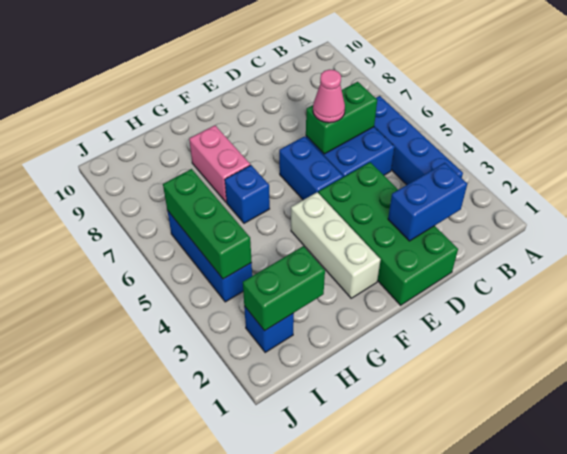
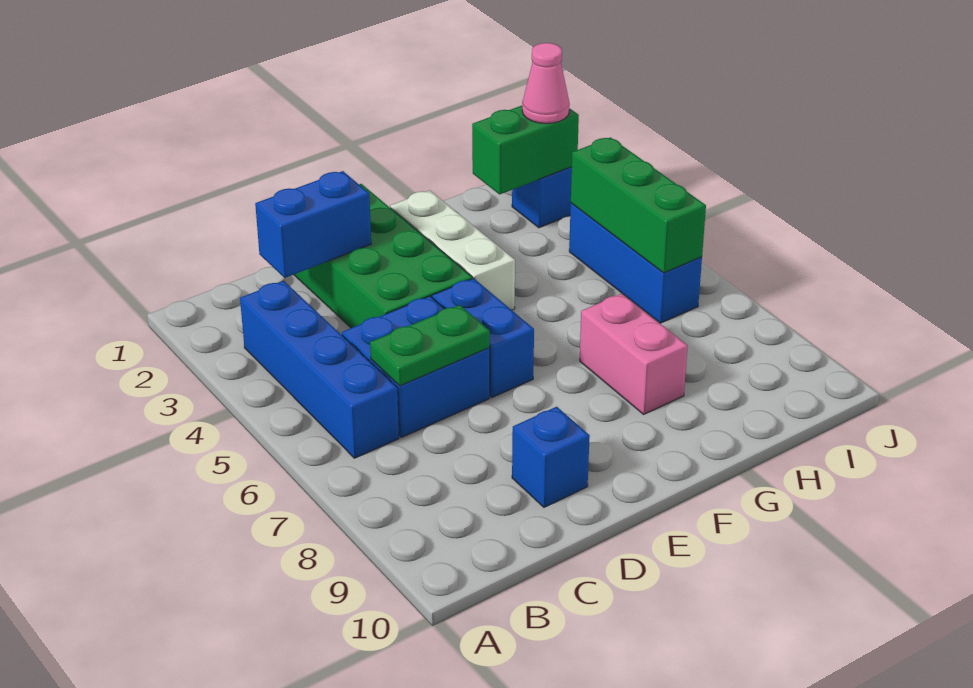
green brick C6:D6 level 2 -> green plate C6:D6 level 2
pink cone D6 level 3 -> pink cone I2 level 3
blue brick G6 level 1 -> blue brick D9 level 1

